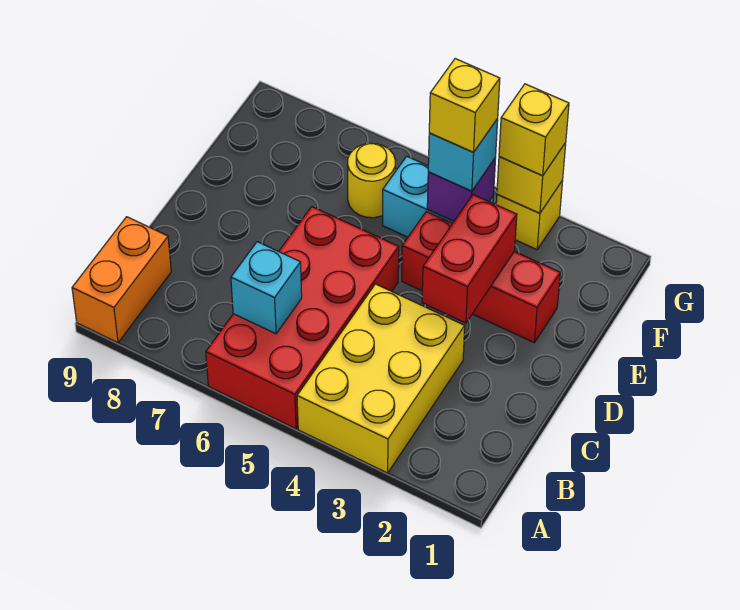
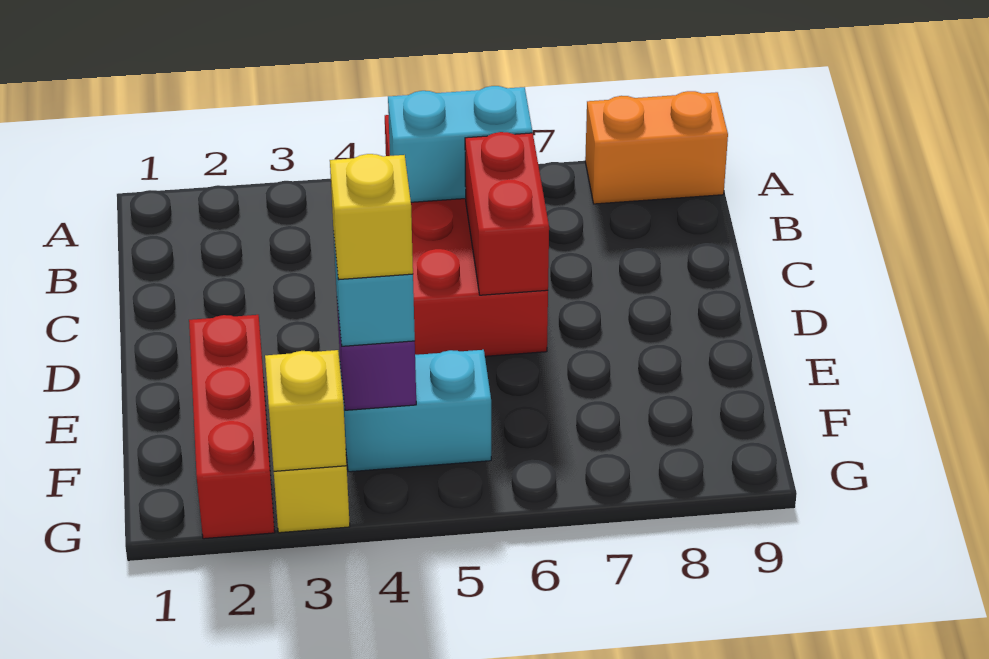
yellow brick A3:C4 level 1 -> none
orange brick A9:B9 level 1 -> orange brick A8:A9 level 1
cyan brick B6 level 2 -> cyan brick B5:B6 level 2
red brick D3:E3 level 2 -> red brick C6:D6 level 2
red brick E2:E4 level 1 -> red brick E2:G2 level 1
yellow round brick F6 level 1 -> none
yellow brick G3 level 3 -> none

